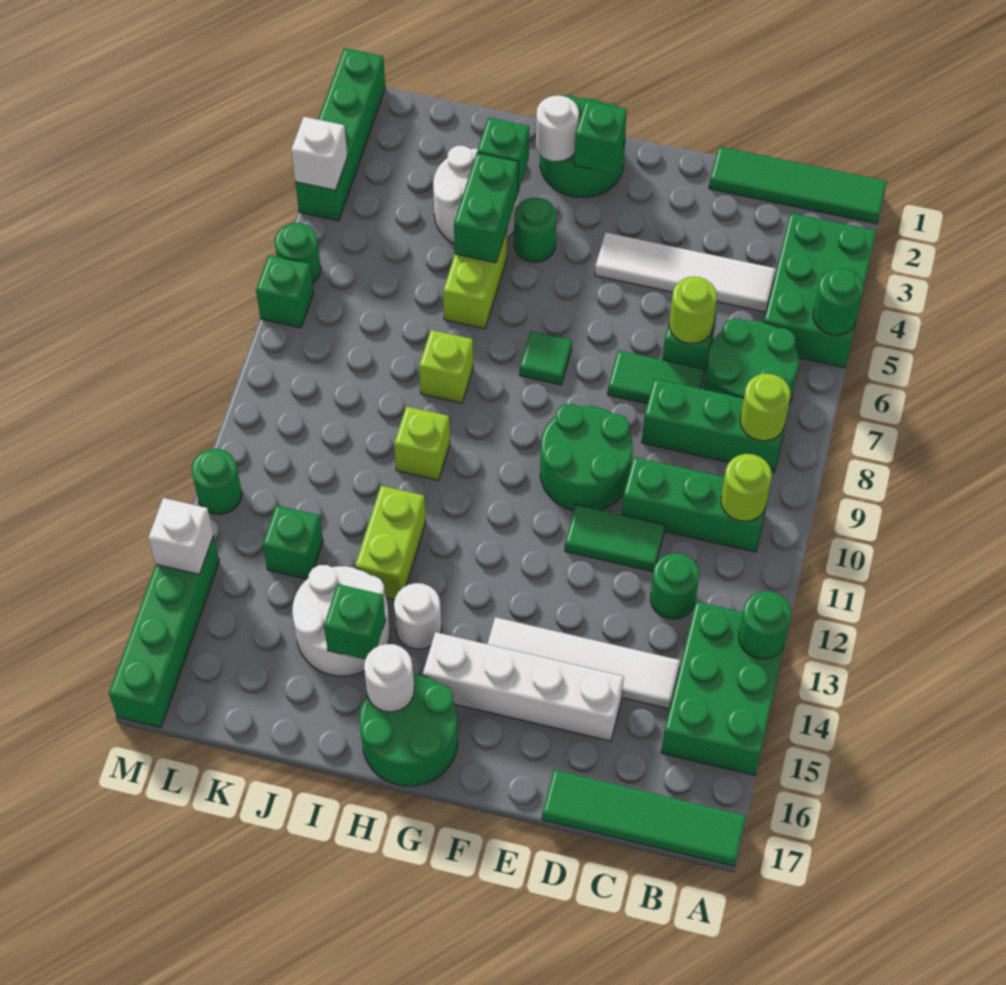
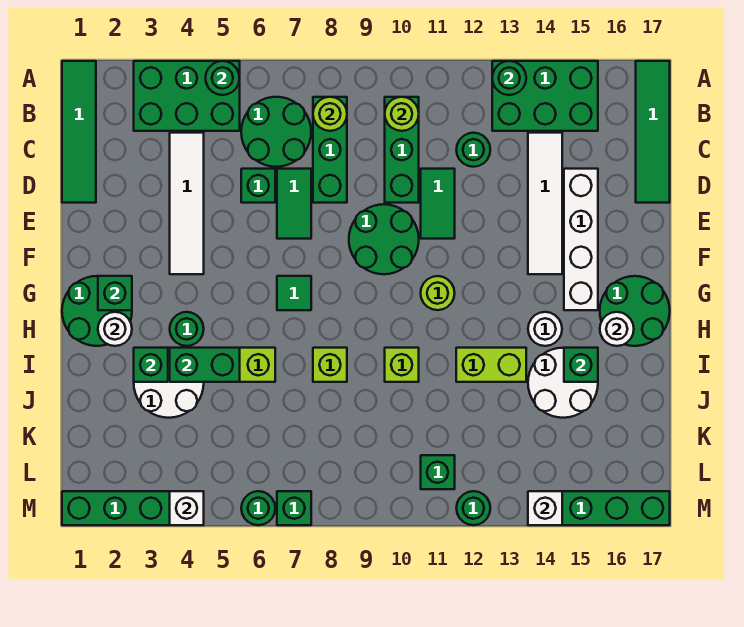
lime round brick D6 level 2 -> lime round brick G11 level 1
green brick K13 level 1 -> green brick L11 level 1

